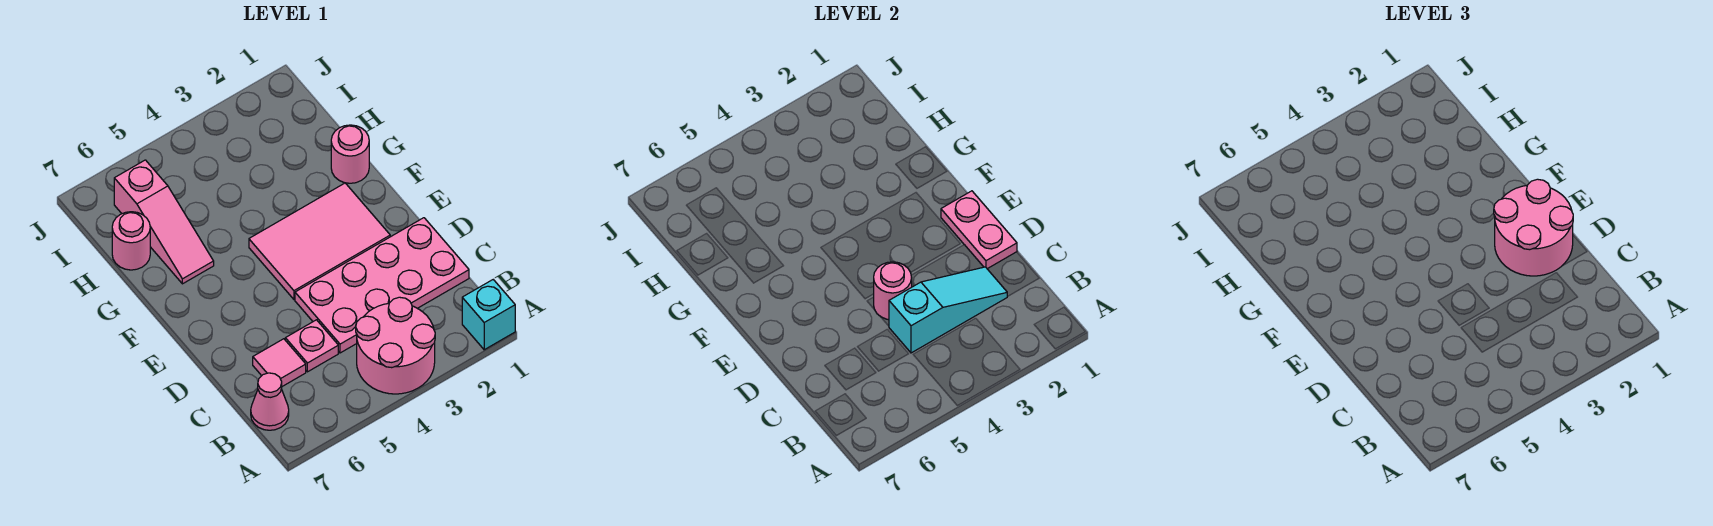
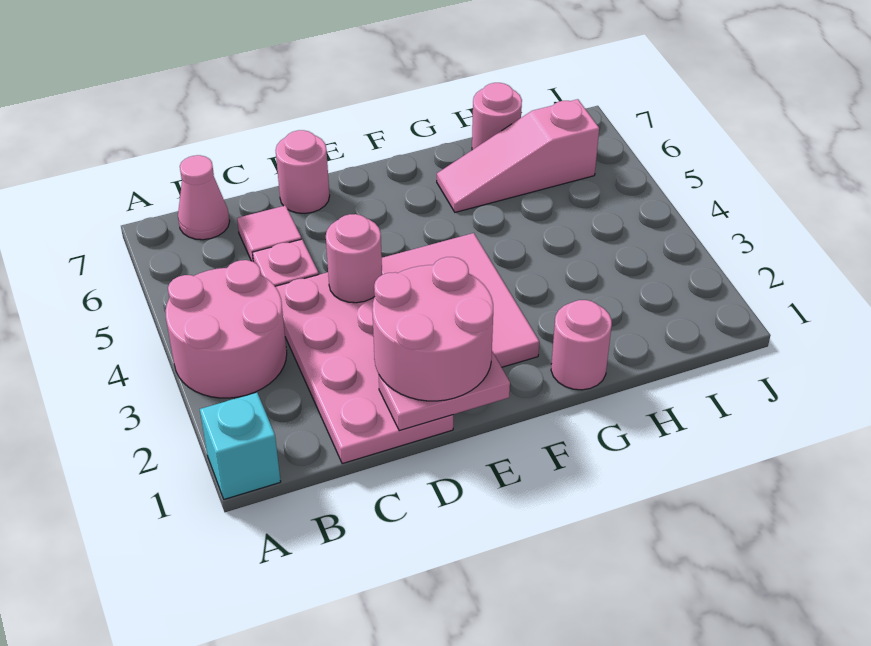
cyan slope C2:C4 level 2 top 4 -> none
none -> pink round brick D7 level 1

